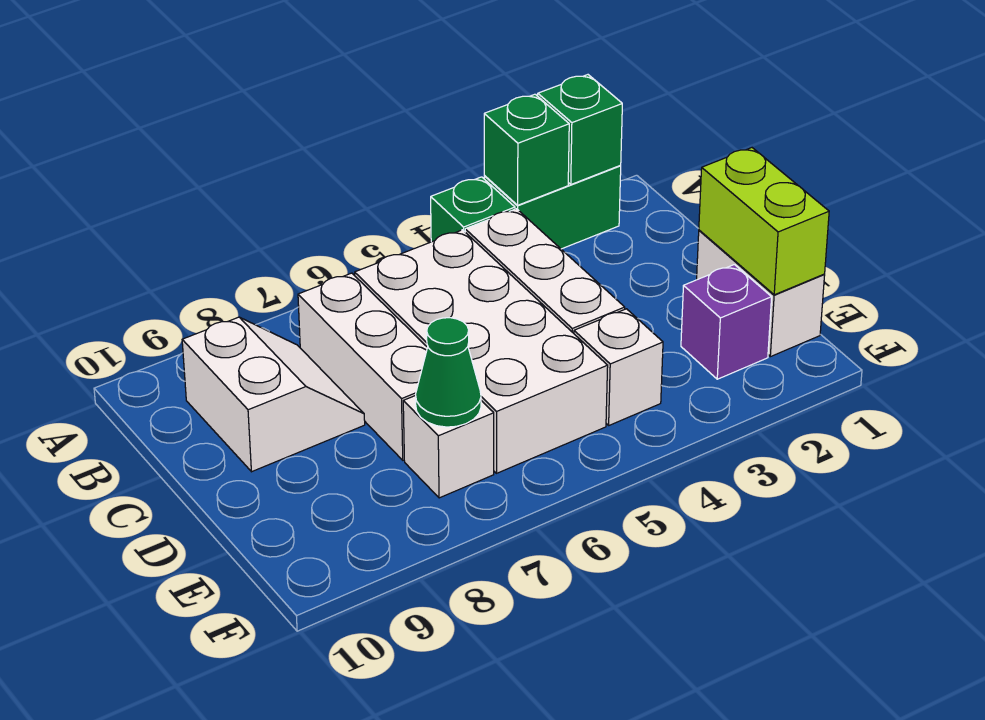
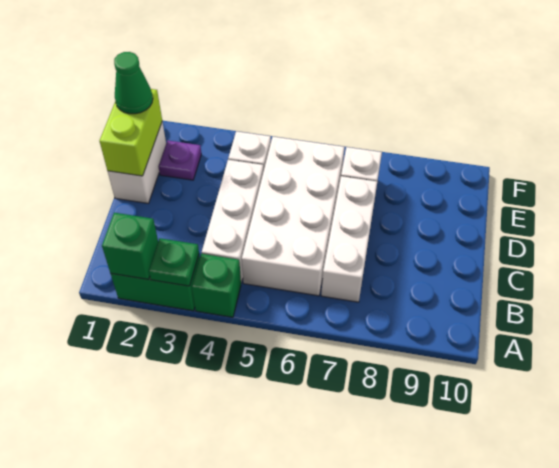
green brick A3 level 2 -> green plate A3 level 2
white slope B8:C9 level 1 top 9 -> none
purple brick E2 level 1 -> purple plate E2 level 1
green cone E7 level 2 -> green cone E1 level 3

